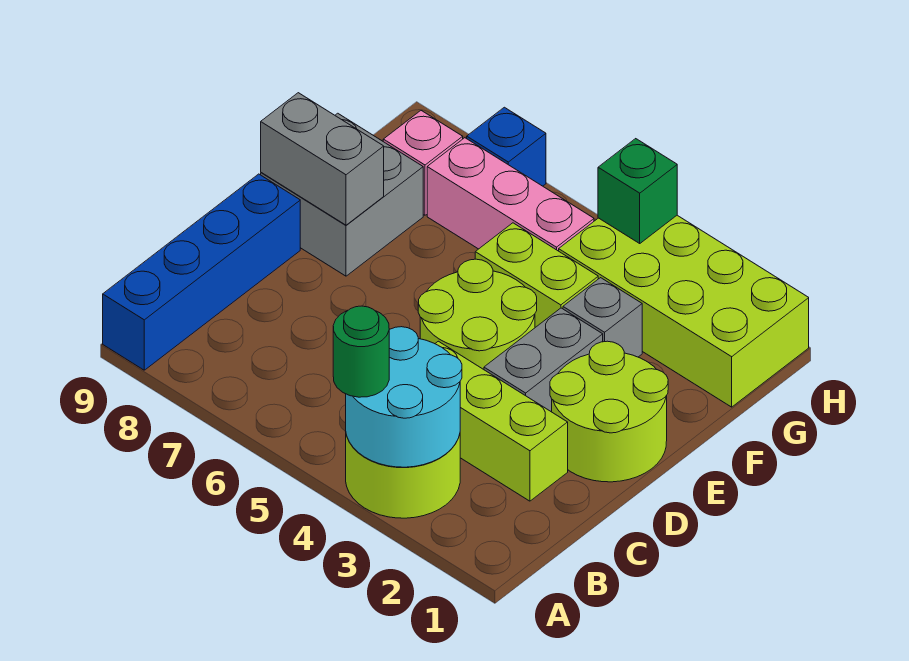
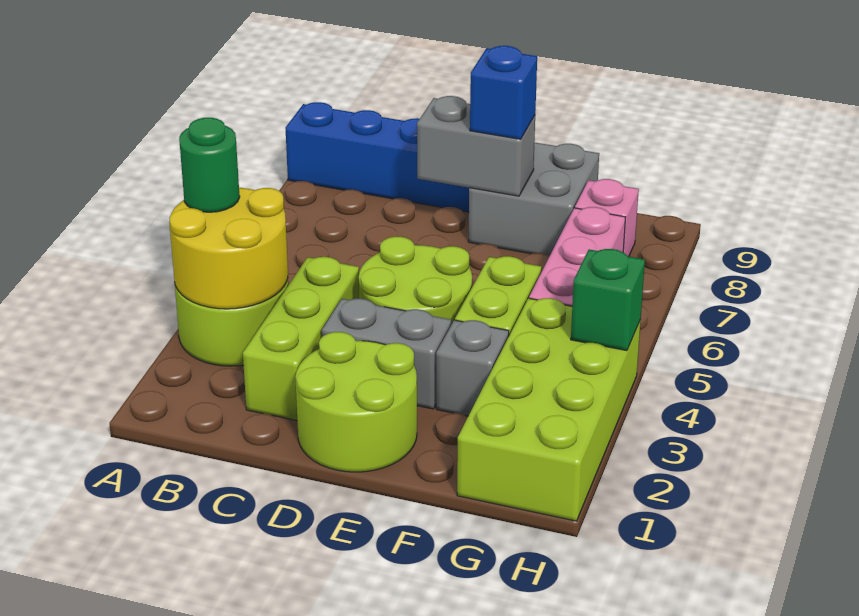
cyan round brick A3:B4 level 2 -> yellow round brick A3:B4 level 2
grey brick E8:E9 level 2 -> grey brick D8:E8 level 2
blue brick H7 level 1 -> blue brick E8 level 3

